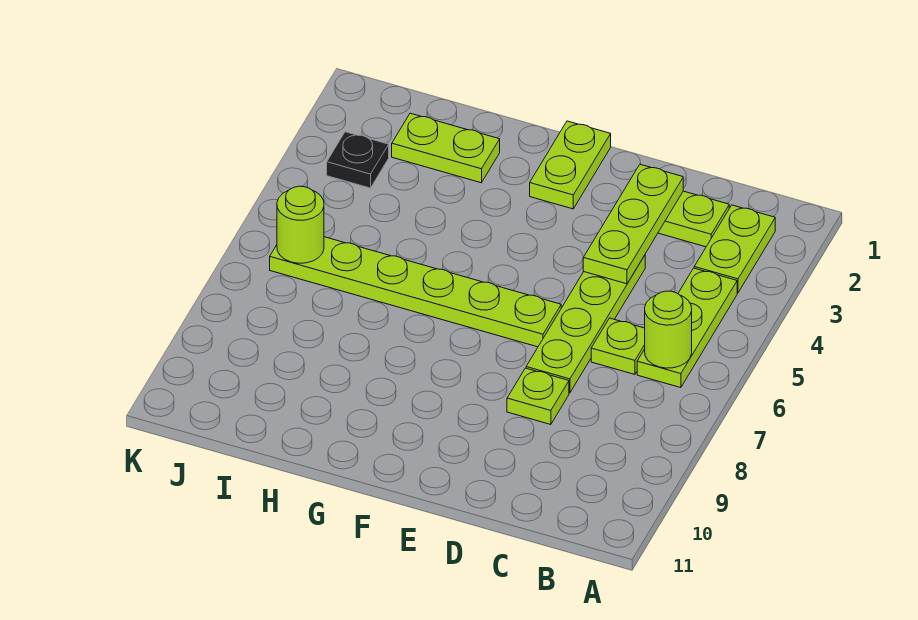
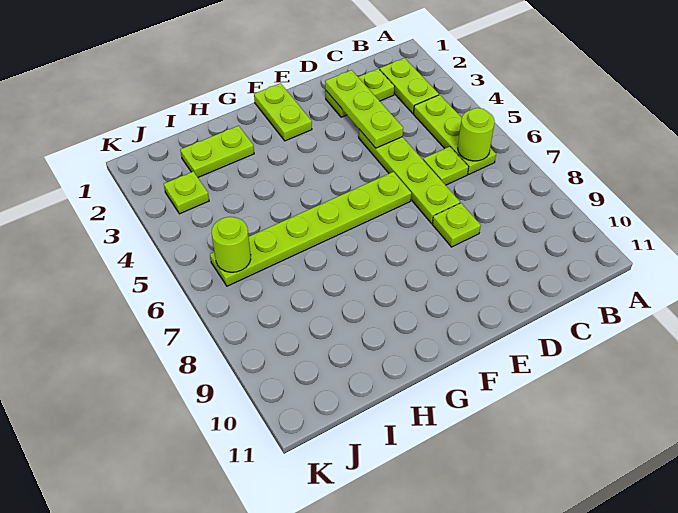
black plate J3 level 1 -> lime plate J3 level 1

